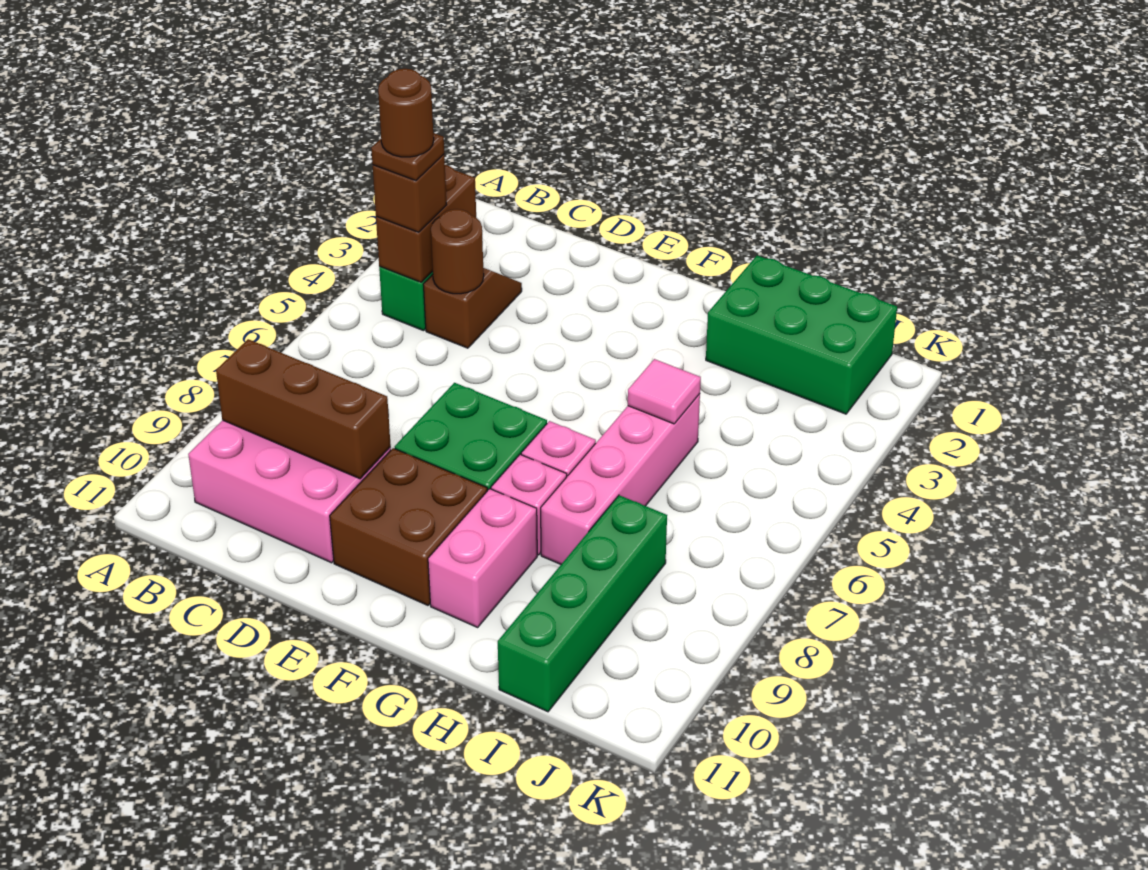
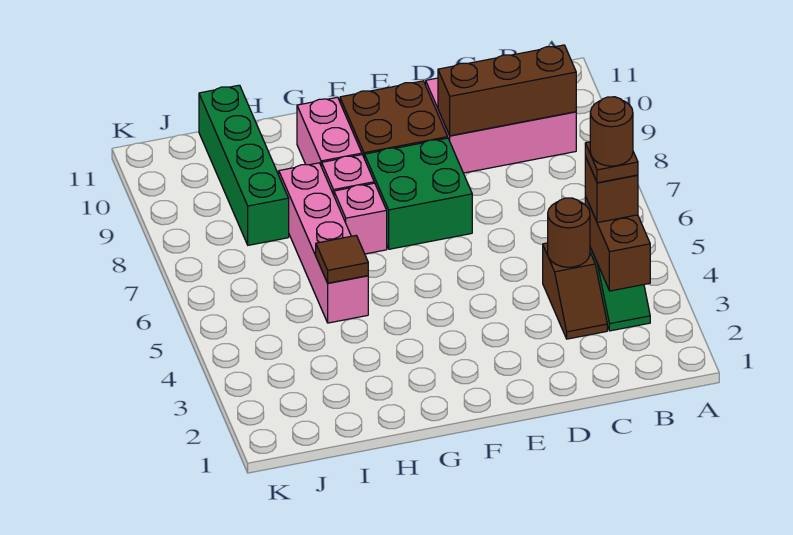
green brick H1:J2 level 1 -> none
pink tile H5 level 2 -> brown tile H5 level 2

